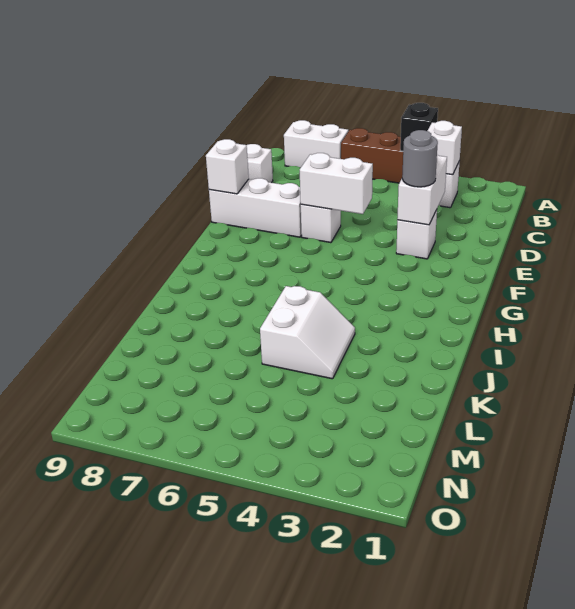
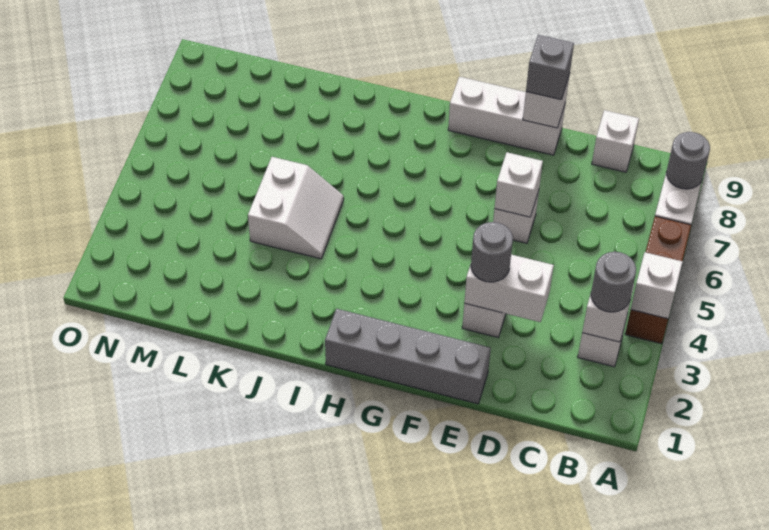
black brick A4 level 2 -> white brick A4 level 2
none -> grey round brick A8 level 2
none -> grey round brick B3 level 3
none -> grey brick E1:H1 level 1
white brick E5:E6 level 2 -> white brick E6 level 2
white brick E7:E9 level 1 -> white brick E9:G9 level 1
none -> grey brick E9 level 3
white slope J4:K5 level 1 top 5 -> white slope J4:K5 level 1 top K

